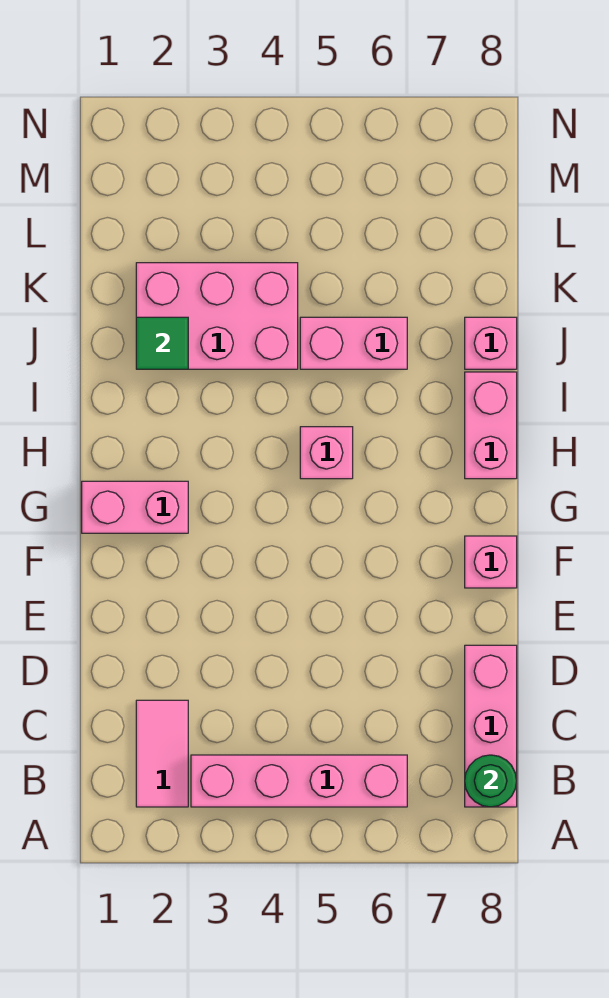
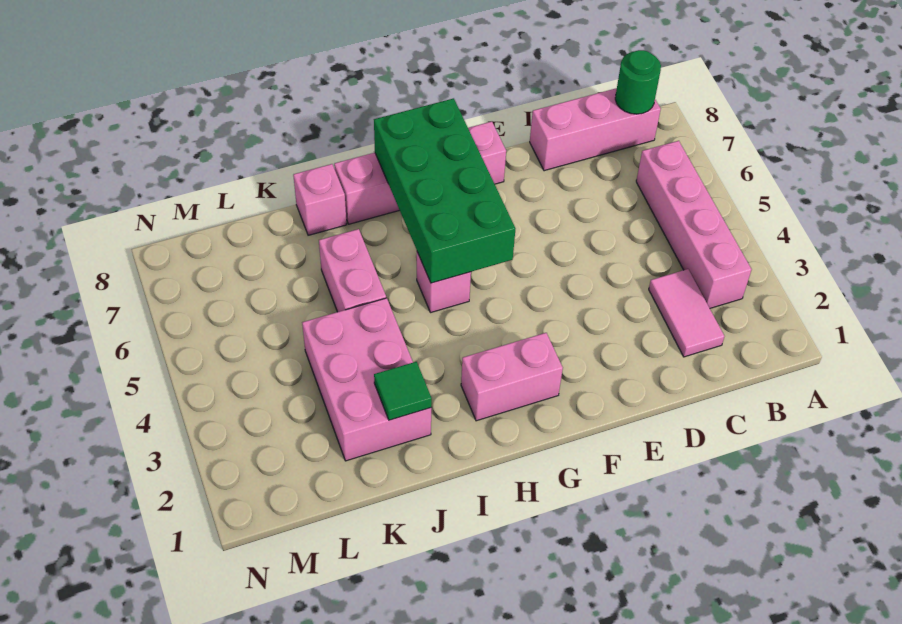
pink tile B2:C2 level 1 -> pink tile C2:C3 level 1
pink brick G1:G2 level 1 -> pink brick G2:H2 level 1
none -> green brick G5:H8 level 2

